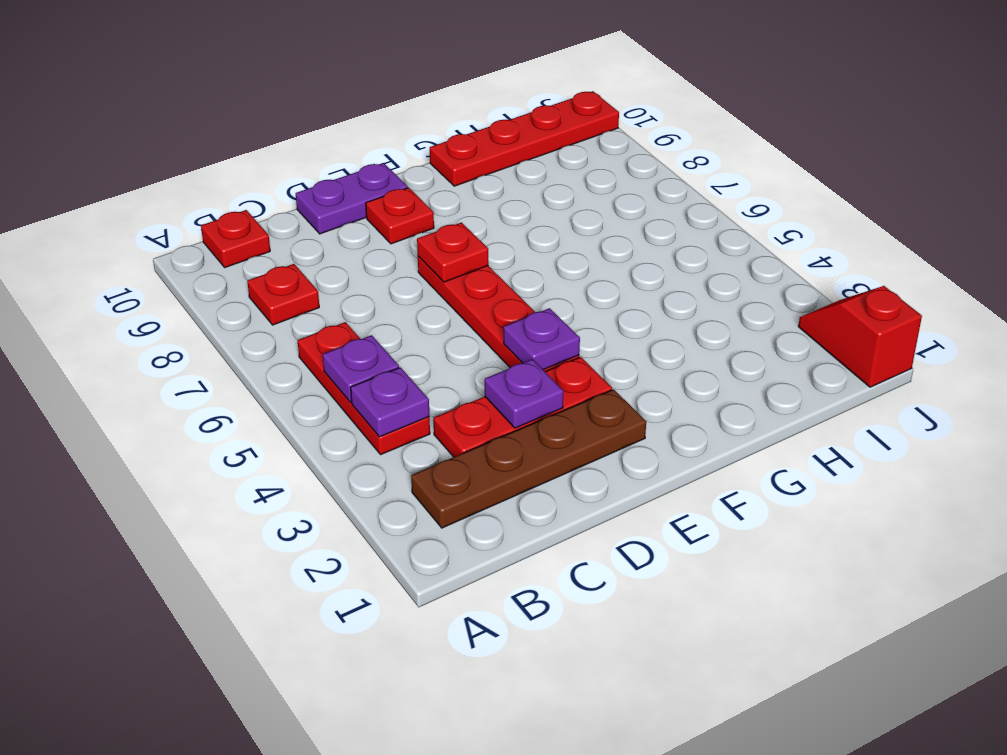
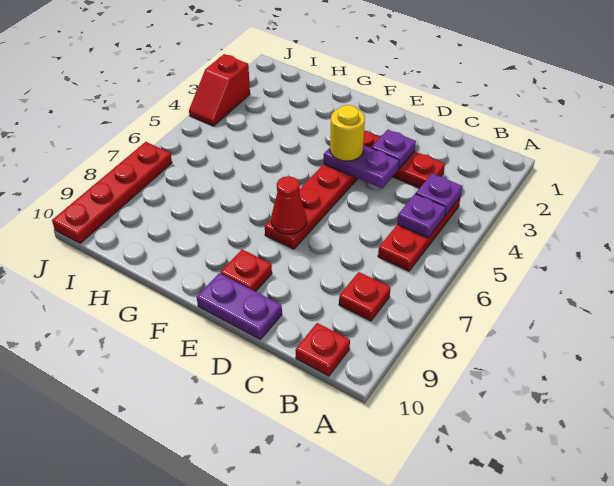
brown plate B2:E2 level 1 -> none
purple plate E4 level 2 -> purple plate D4:E4 level 2
none -> yellow round brick E4 level 3
red plate E7 level 2 -> red cone E7 level 2
red plate G10:J10 level 1 -> red plate J7:J10 level 1
red slope J1:J2 level 1 top 1 -> red slope J3:J4 level 1 top 3

